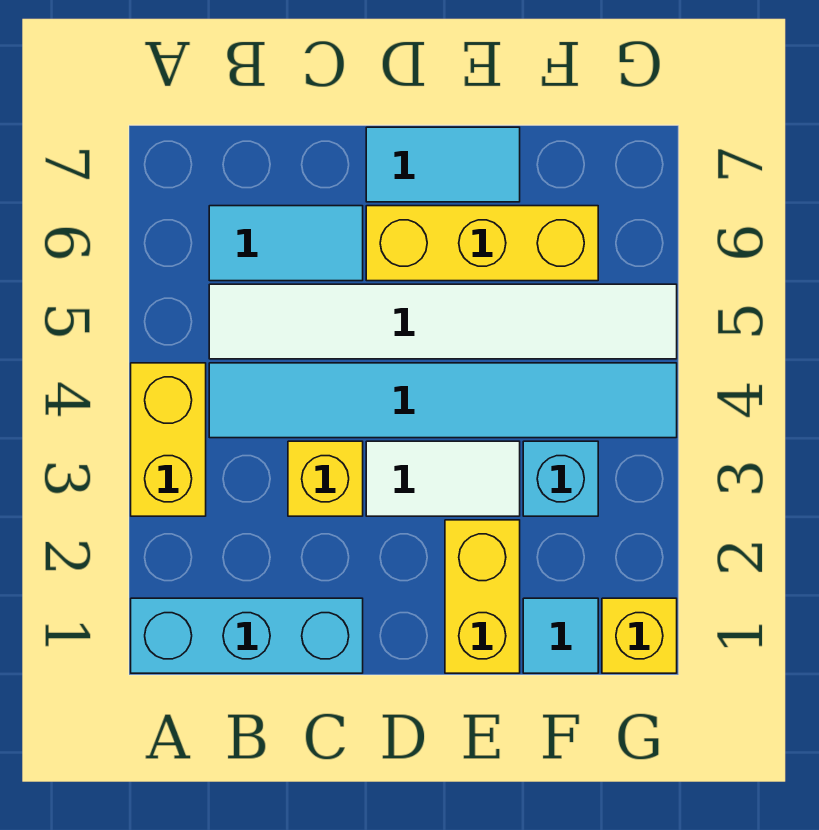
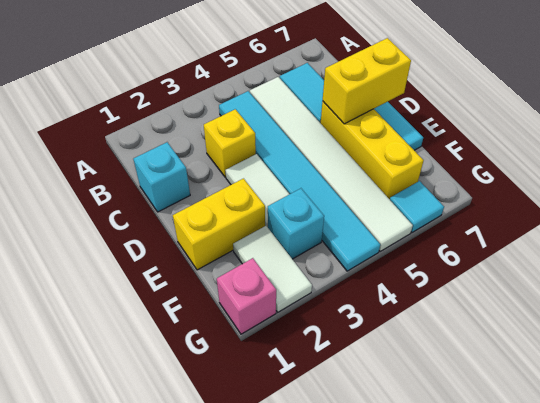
cyan brick A1:C1 level 1 -> cyan brick C1 level 1
yellow brick A3:A4 level 1 -> yellow brick D6:D7 level 2
cyan tile F1 level 1 -> cyan tile G6 level 1
none -> white tile F2:G2 level 1
yellow brick G1 level 1 -> pink brick G1 level 1

